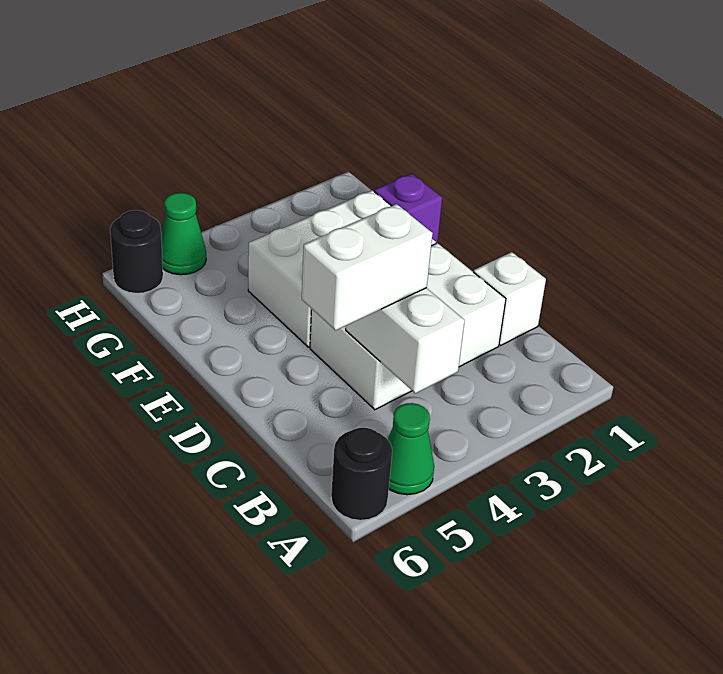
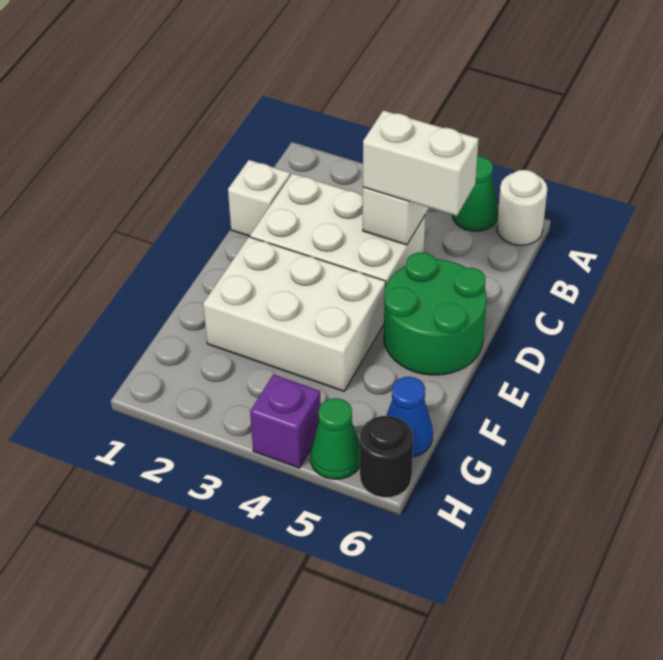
black round brick A6 level 1 -> white round brick A6 level 1
none -> green round brick D5:E6 level 1
purple brick F1 level 1 -> purple brick H4 level 1
none -> blue cone G6 level 1

